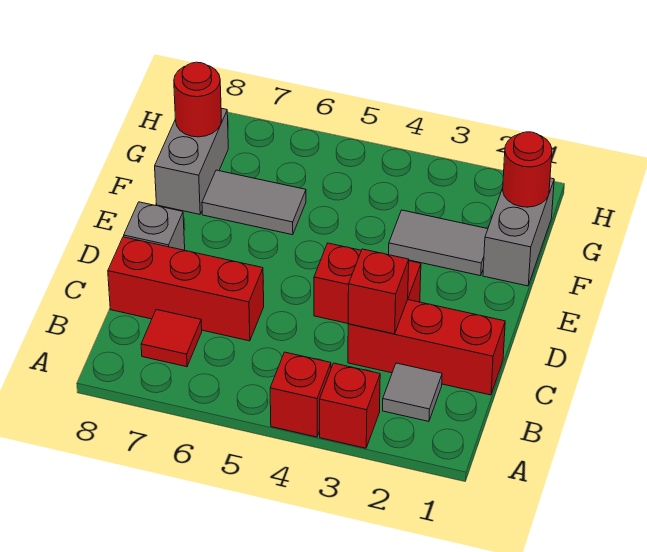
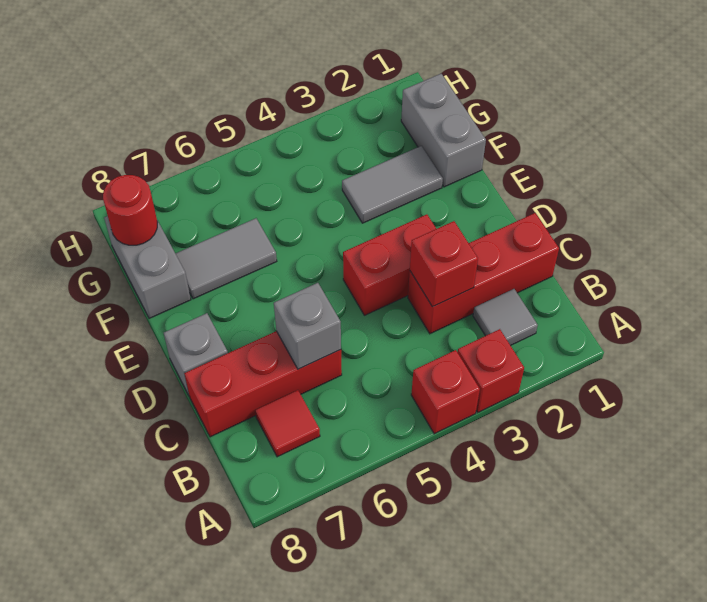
none -> grey brick C6 level 2
red round brick G1 level 2 -> none

